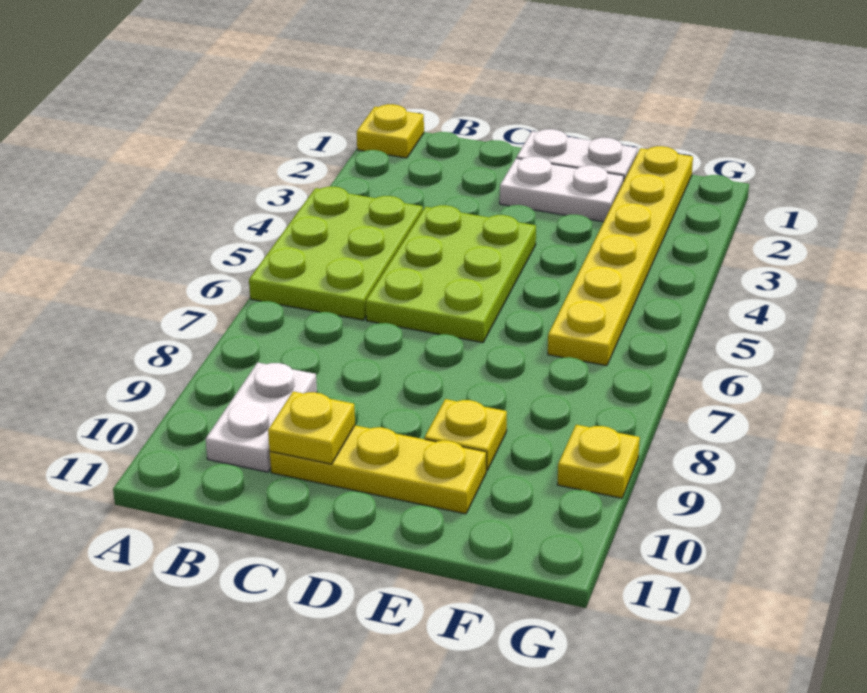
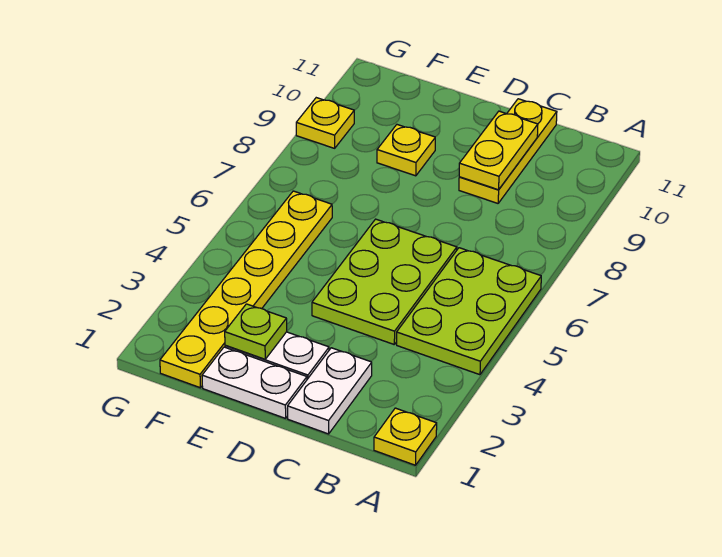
white plate B9:B10 level 1 -> white plate C1:C2 level 1
yellow plate C10:E10 level 1 -> yellow plate C9:C11 level 1
yellow plate C10 level 2 -> yellow plate C9:C10 level 2
none -> lime plate E2 level 2

